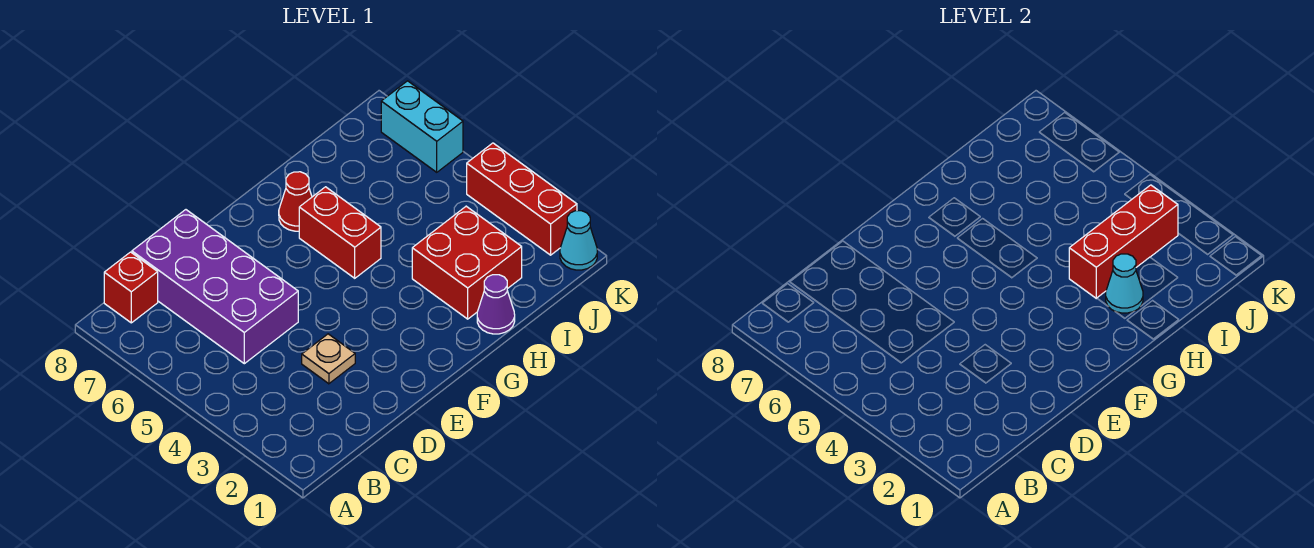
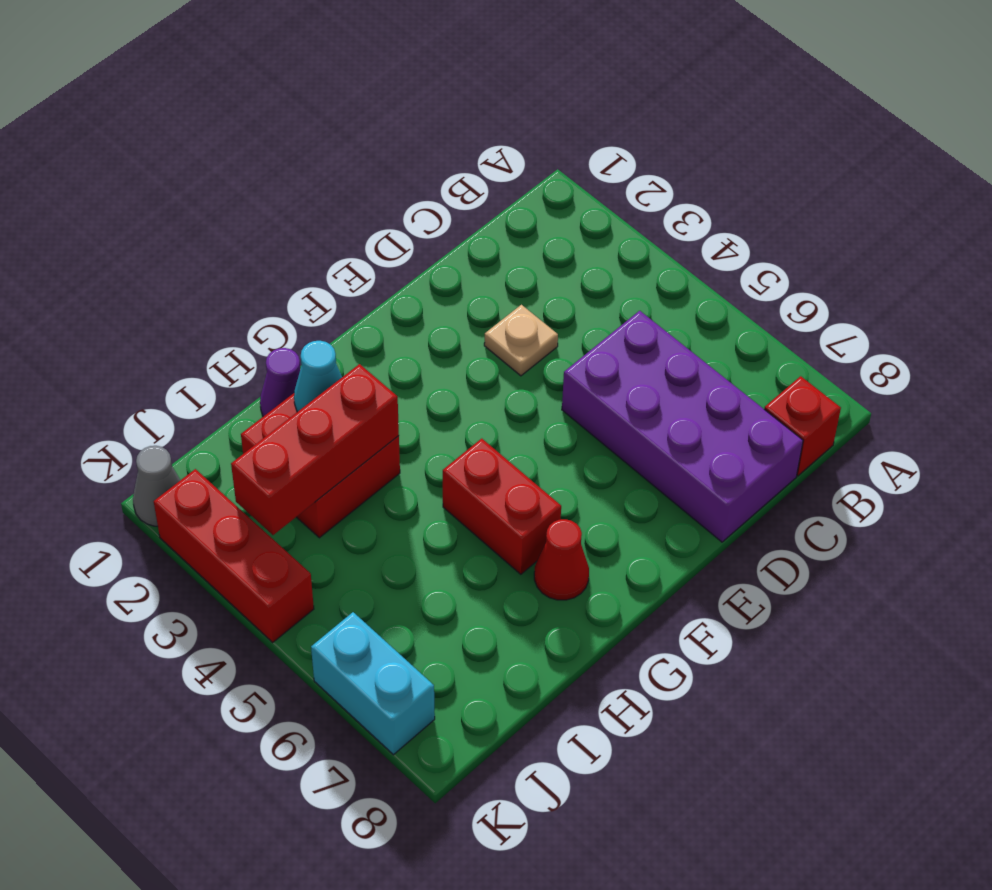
cyan cone K1 level 1 -> grey cone K1 level 1

